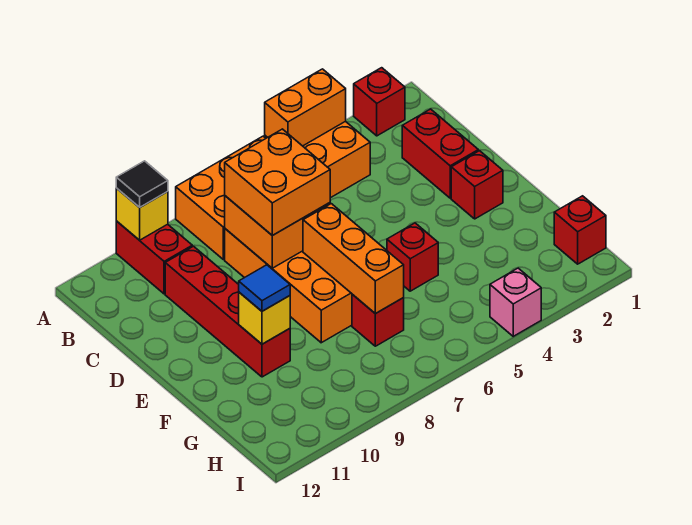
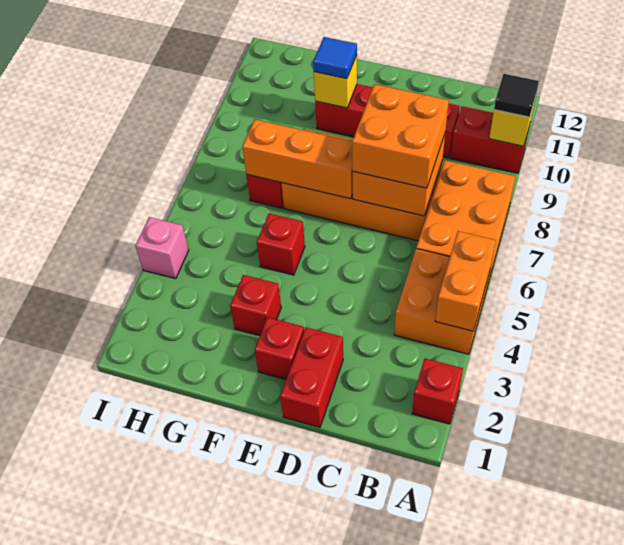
red brick C2:D2 level 1 -> red brick D1:D2 level 1
red brick H1 level 1 -> red brick F3 level 1

